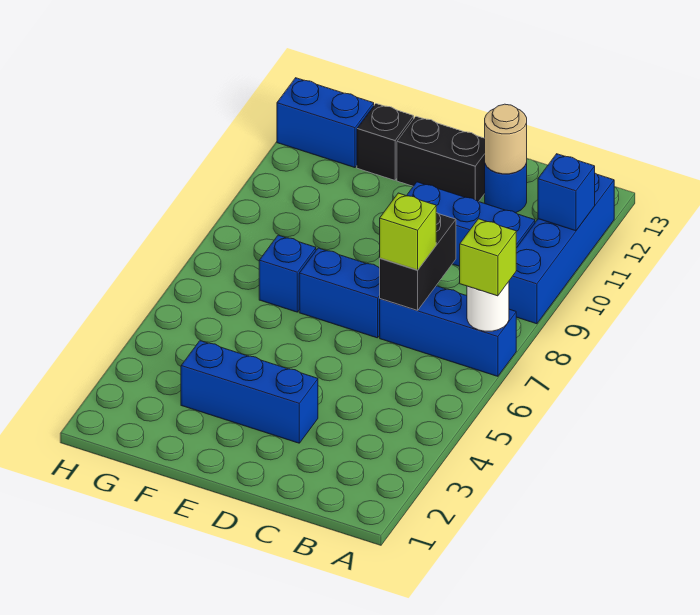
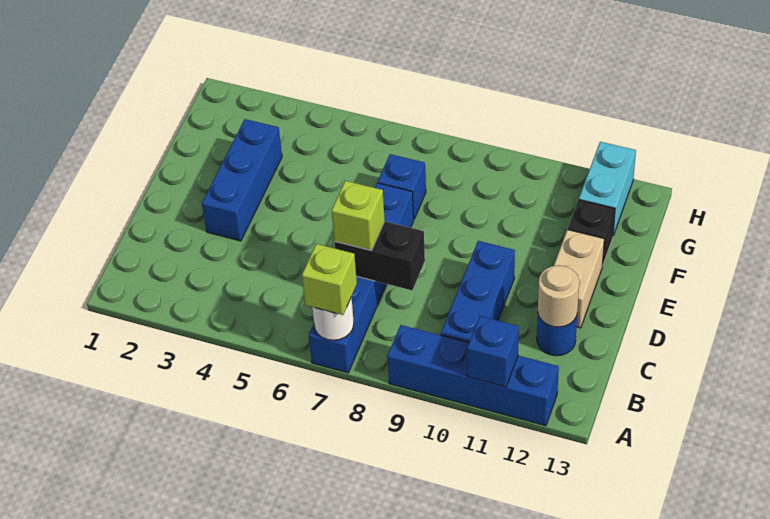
black brick D12:E12 level 1 -> tan brick D12:E12 level 1
blue brick G12:H12 level 1 -> cyan brick G12:H12 level 1

